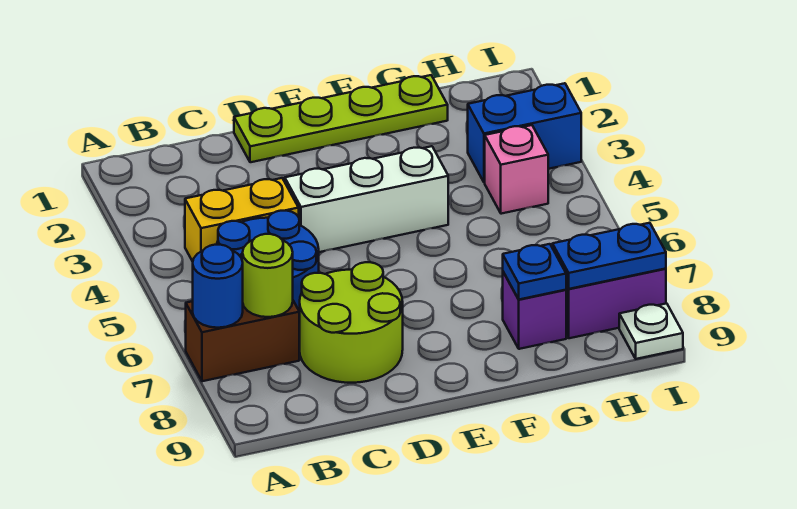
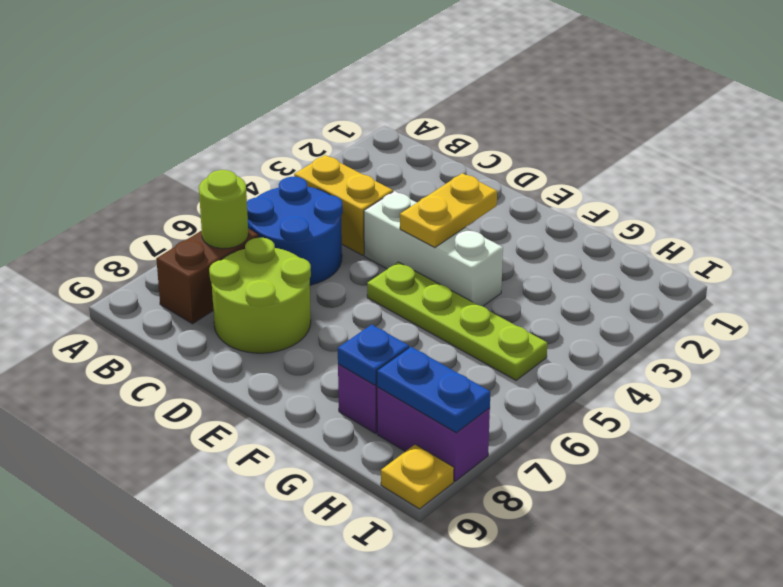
brown brick A7:B7 level 1 -> brown brick B7:B8 level 1
blue round brick A7 level 2 -> none
lime plate D1:G1 level 1 -> lime plate E5:H5 level 1
none -> yellow plate E3:E4 level 2
blue brick H3:I3 level 1 -> none
pink brick H4 level 1 -> none
white plate I9 level 1 -> yellow plate I9 level 1

